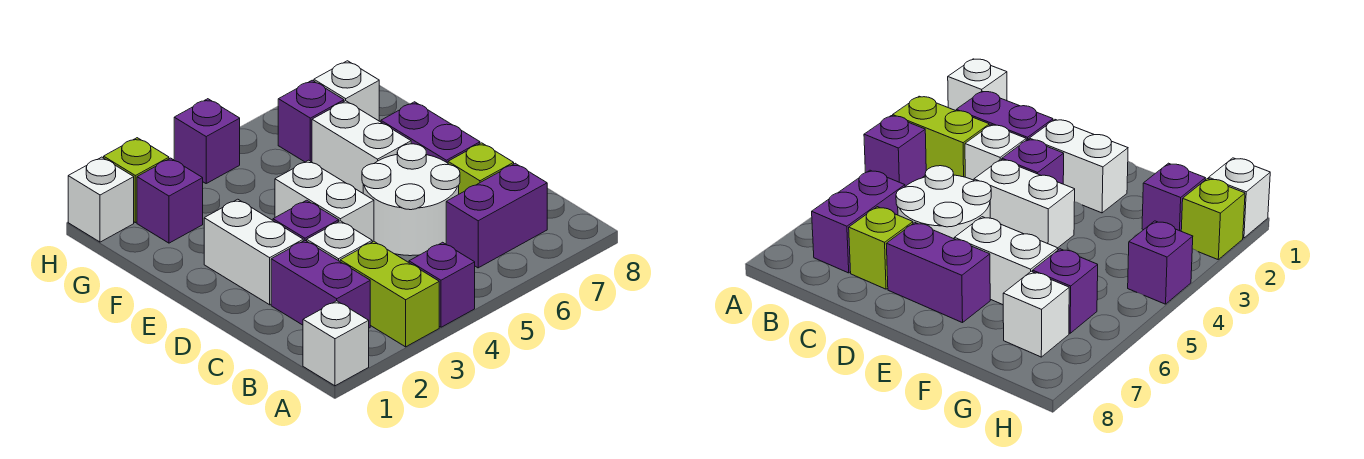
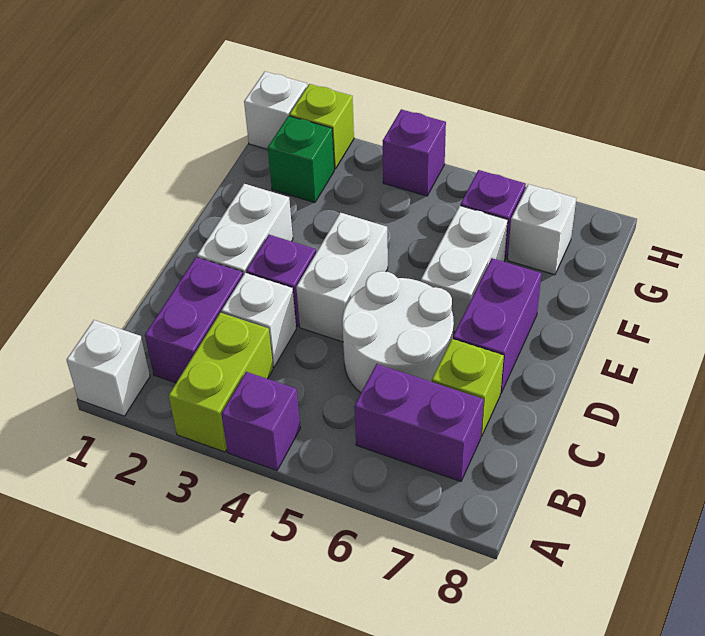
purple brick G2 level 1 -> green brick G2 level 1

